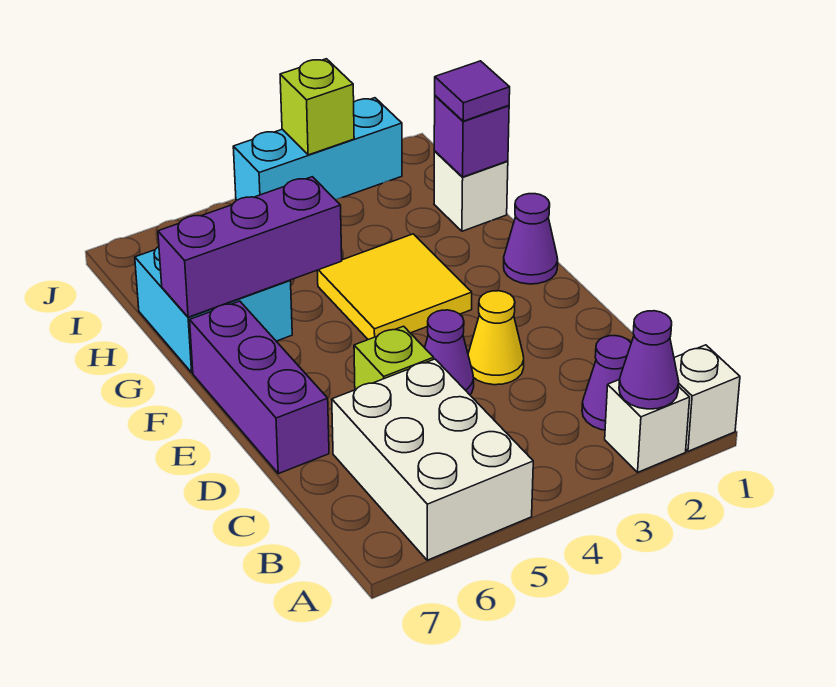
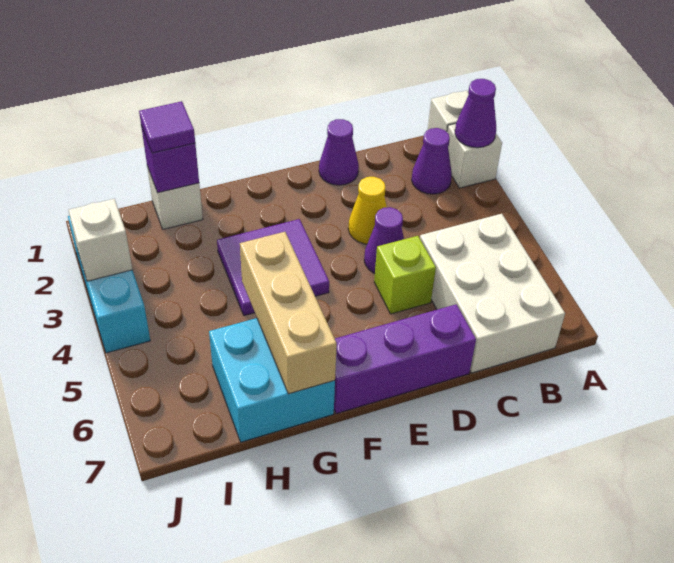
white brick A5:C6 level 1 -> white brick B5:C7 level 1
purple cone F1 level 1 -> purple cone D1 level 1
yellow tile F3:G4 level 1 -> purple tile F3:G4 level 1
purple brick G5:G7 level 2 -> tan brick G5:G7 level 2
lime brick J3 level 2 -> white brick J3 level 2

